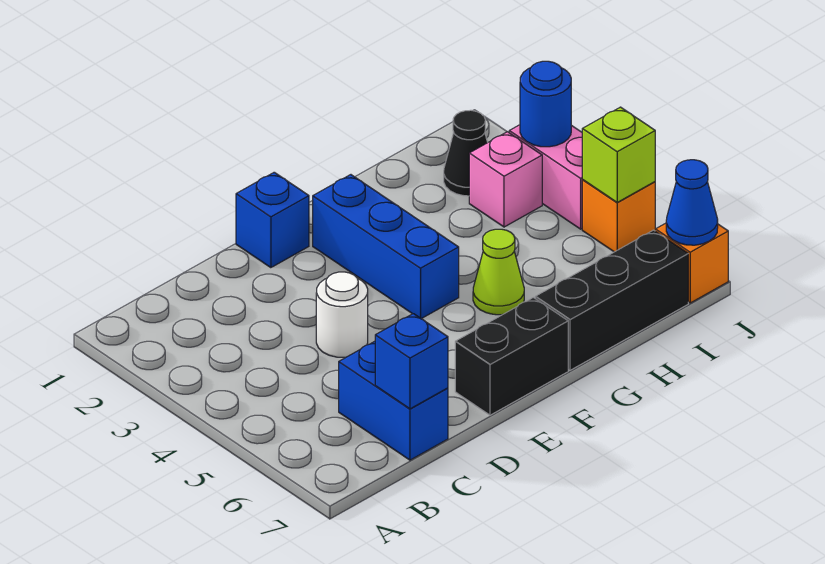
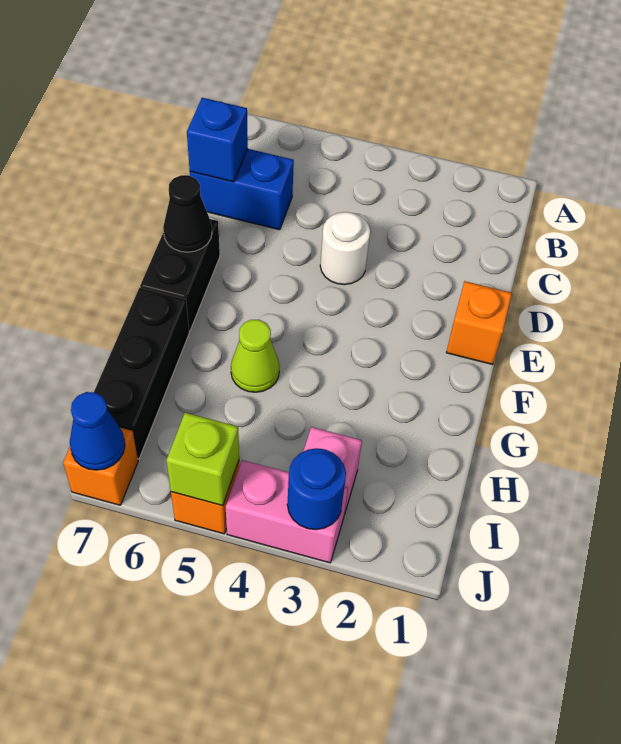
blue brick E1 level 1 -> orange brick E1 level 1
blue brick F2:F4 level 1 -> none
black cone I2 level 1 -> black cone E7 level 2

